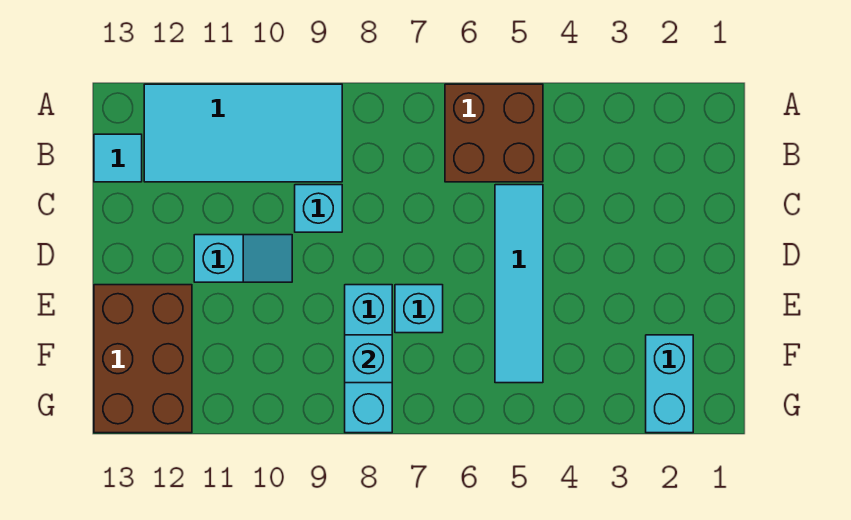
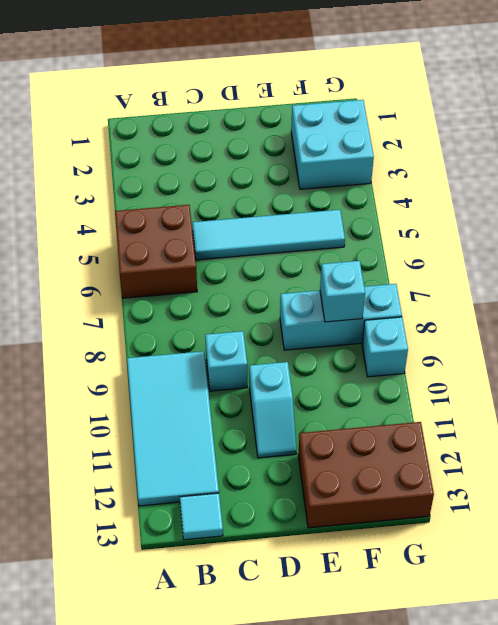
cyan slope D10:D11 level 1 top 11 -> cyan slope D10:D11 level 1 top 10
cyan brick E7 level 1 -> cyan brick G9 level 1
cyan brick F2:G2 level 1 -> cyan brick F2:G3 level 1

